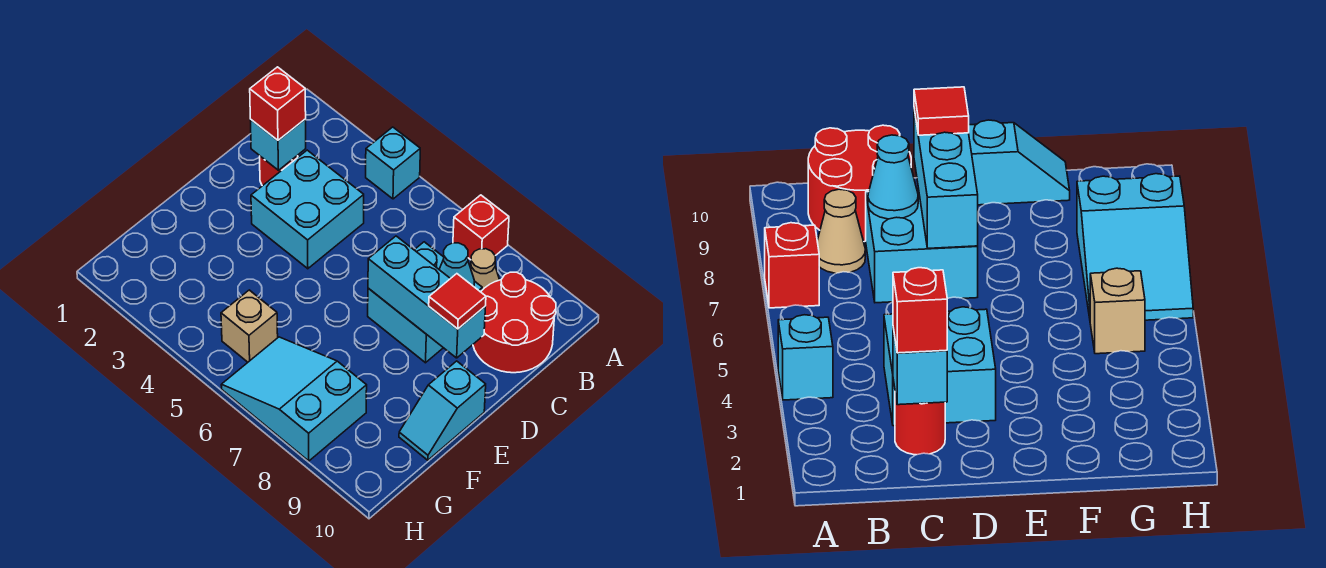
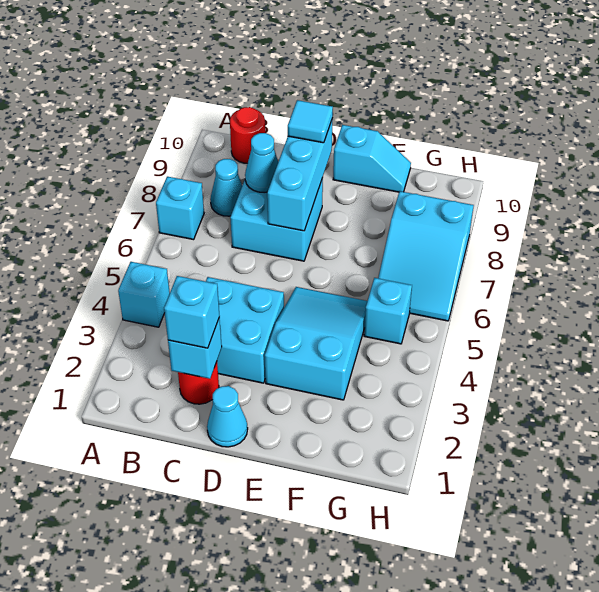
red brick A7 level 1 -> cyan brick A7 level 1
tan cone B8 level 1 -> cyan cone B8 level 1
red round brick B9:C10 level 1 -> red round brick B10 level 1
red brick C2 level 3 -> cyan brick C2 level 3
none -> cyan cone D1 level 1
red tile D9 level 3 -> cyan tile D9 level 3
none -> cyan slope E3:F5 level 1 top 3
tan brick G5 level 1 -> cyan brick G5 level 1

